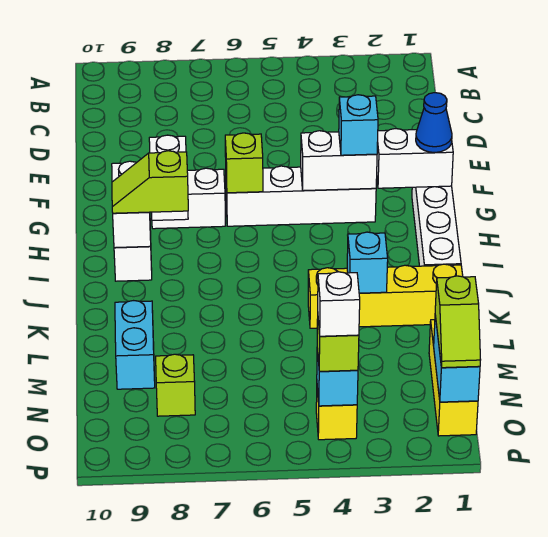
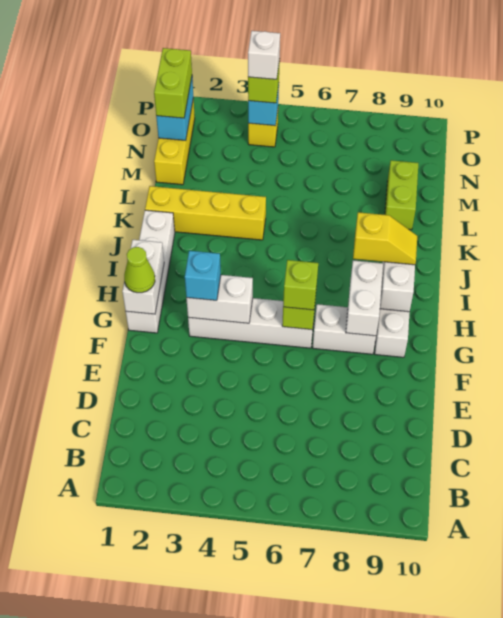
white brick G1:G2 level 2 -> white brick G1:H1 level 2
blue cone G1 level 3 -> lime cone G1 level 3
lime slope I8:I9 level 3 top 8 -> yellow slope I8:I9 level 3 top 8
cyan brick K3 level 2 -> none
cyan brick L9:M9 level 1 -> lime brick L9:M9 level 1
lime slope N1:O1 level 3 top N -> lime brick N1:O1 level 3
lime brick N8 level 1 -> lime brick G6 level 3

